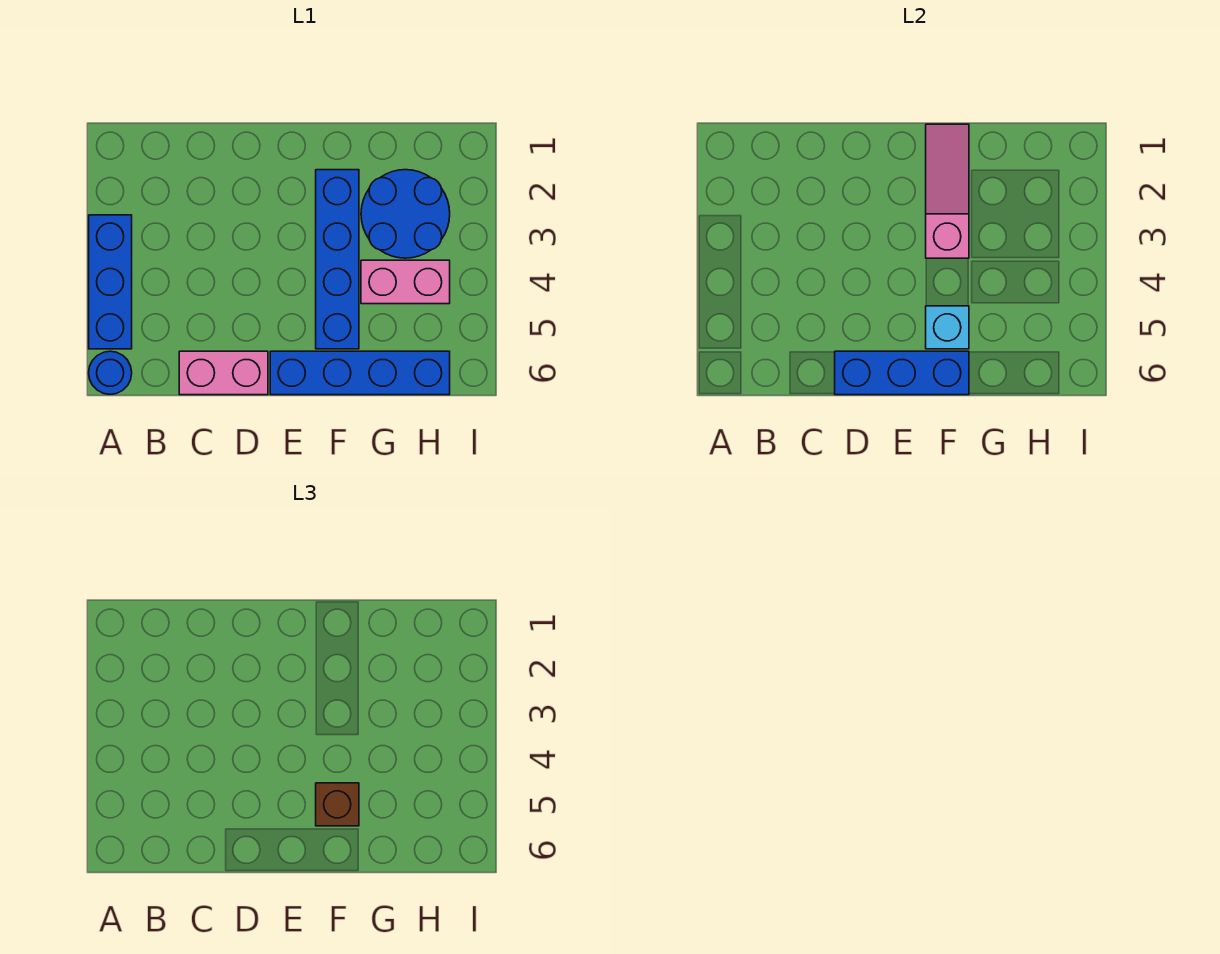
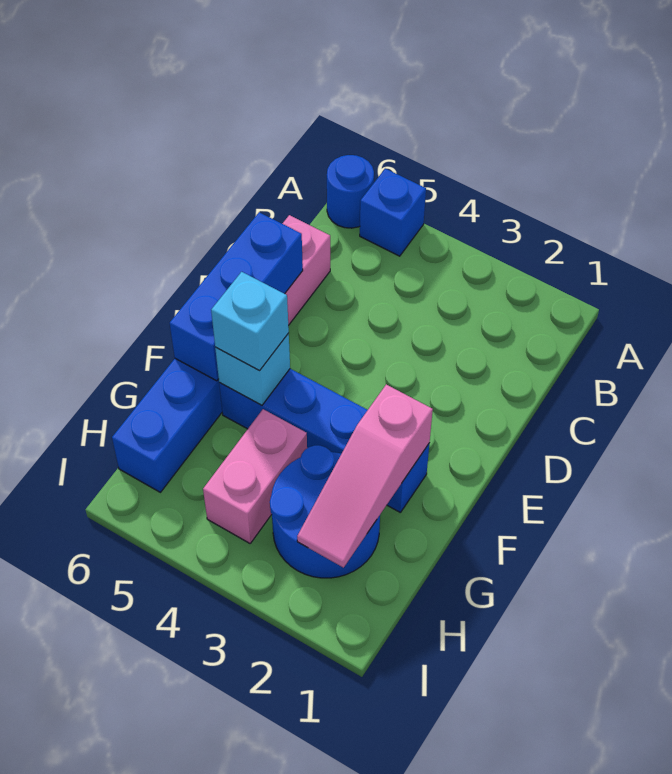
blue brick A3:A5 level 1 -> blue brick A5 level 1
pink slope F1:F3 level 2 top 3 -> pink slope F2:H2 level 2 top F
brown brick F5 level 3 -> cyan brick F5 level 3

